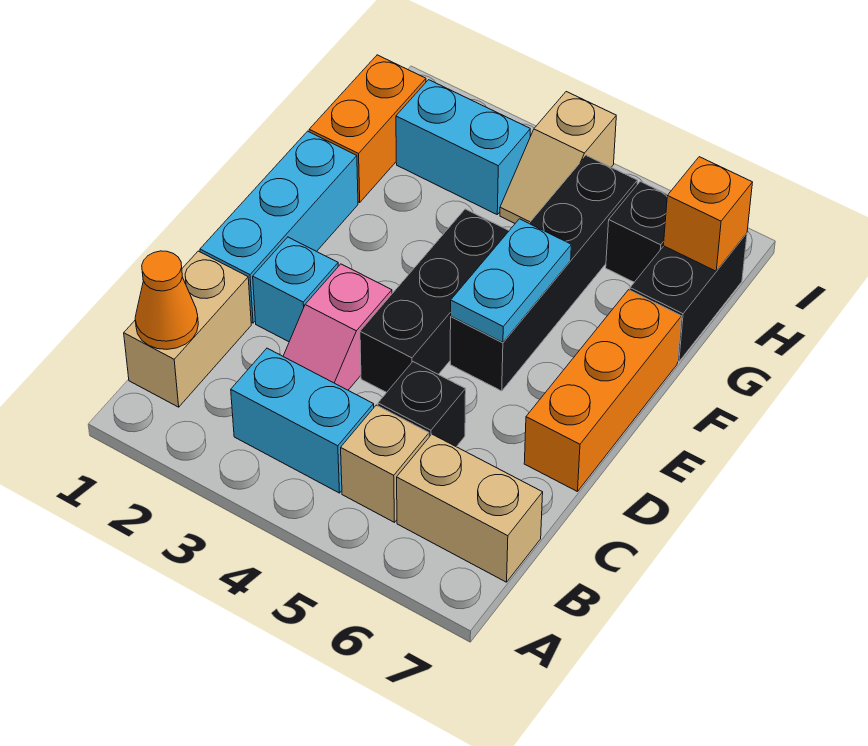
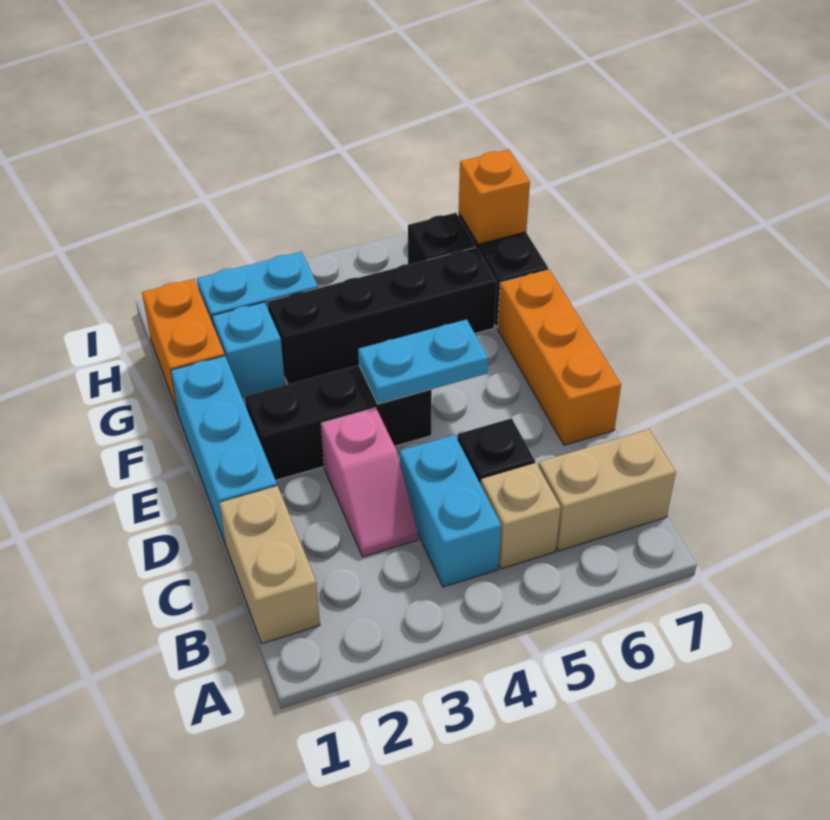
orange cone B1 level 2 -> none
cyan brick B3:B4 level 1 -> cyan brick B4:C4 level 1
cyan brick D2 level 1 -> cyan brick G2 level 1
black brick D4:F4 level 1 -> black brick E2:E4 level 1
black brick E5:H5 level 1 -> black brick G3:G6 level 1
cyan plate E5:F5 level 2 -> cyan plate E4:E5 level 2
tan slope H4:I4 level 1 top I -> none

